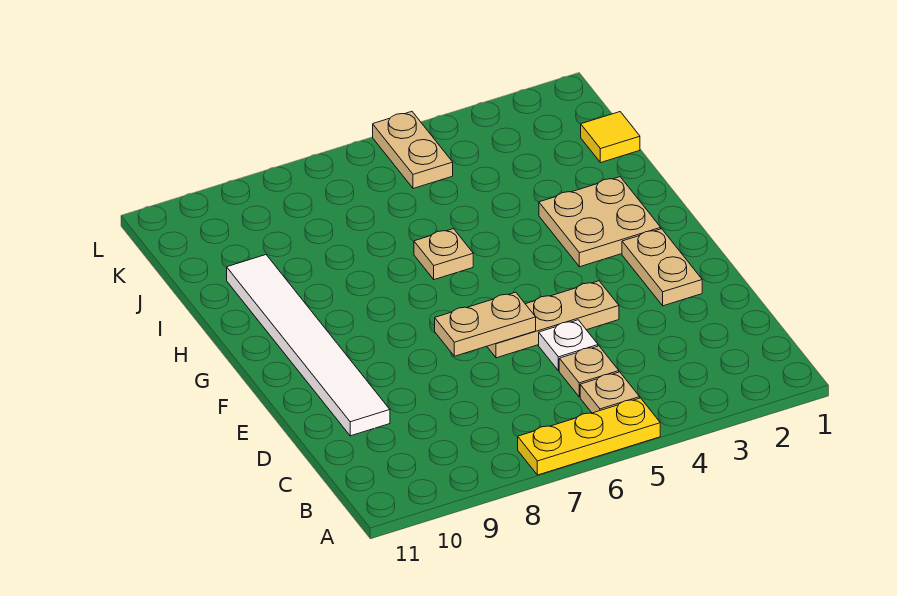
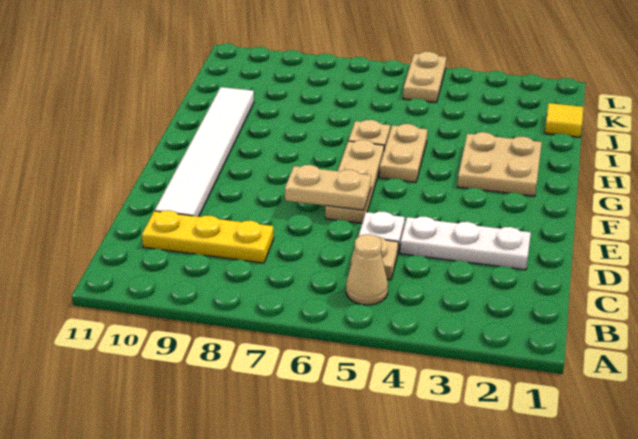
yellow plate A5:A7 level 1 -> yellow plate C8:C10 level 1
tan plate B5 level 1 -> tan cone B5 level 1
none -> white plate D2:D4 level 1
tan plate E2:F2 level 1 -> tan plate G5:H5 level 1
tan plate E4:E6 level 1 -> tan plate E6:G6 level 1

